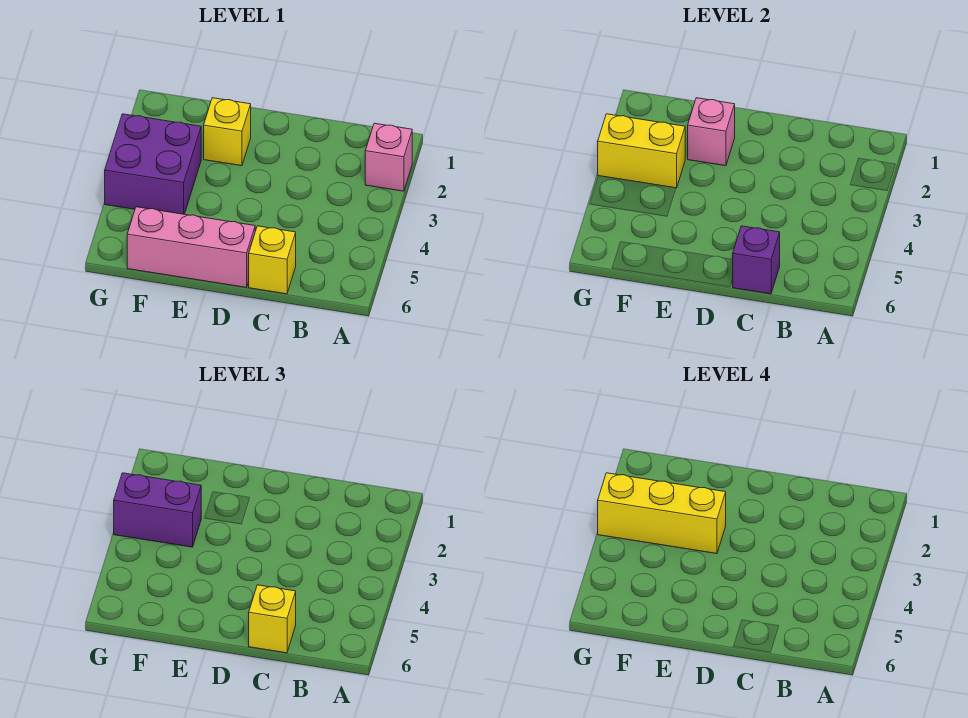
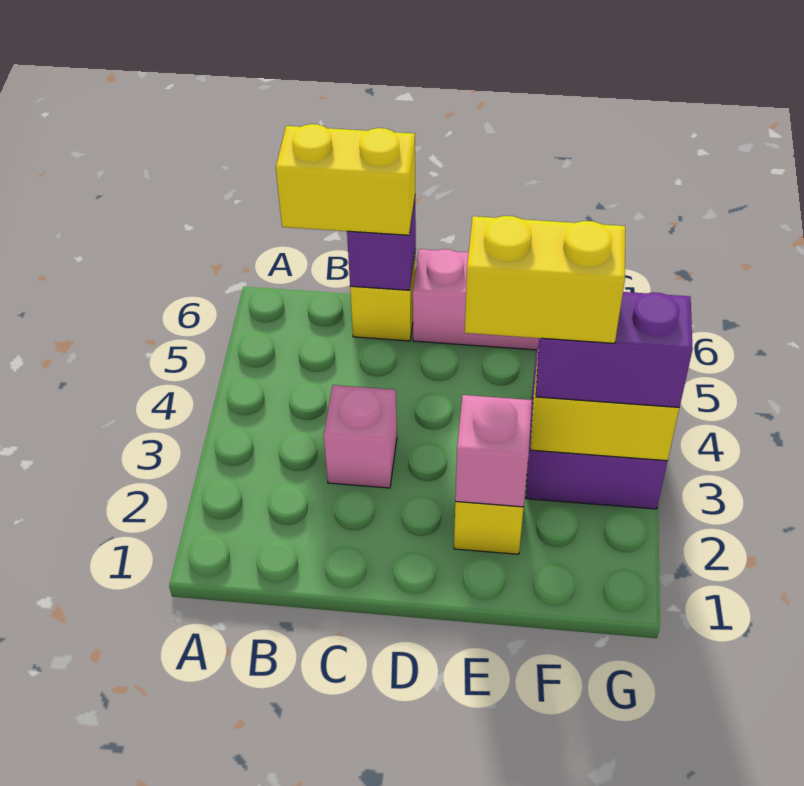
pink brick A2 level 1 -> pink brick C3 level 1
yellow brick C6 level 3 -> yellow brick B6:C6 level 3
yellow brick E3:G3 level 4 -> yellow brick E3:F3 level 4

